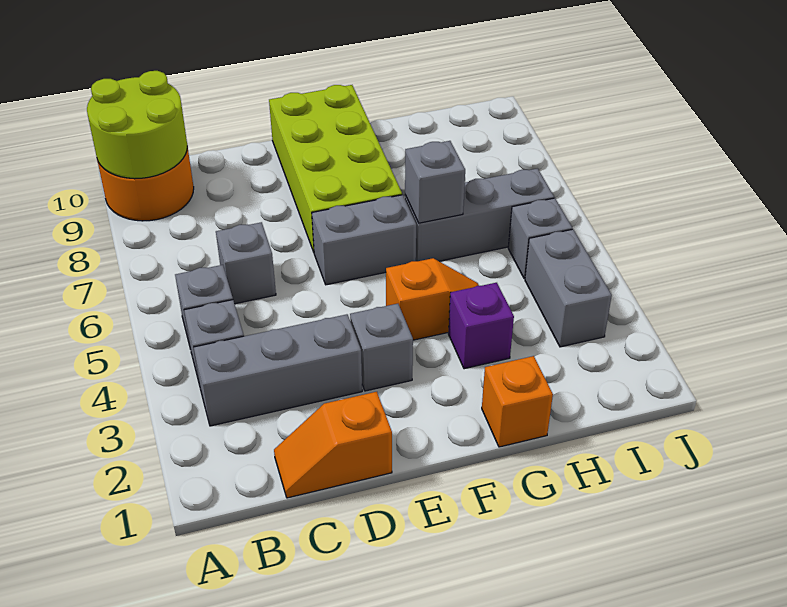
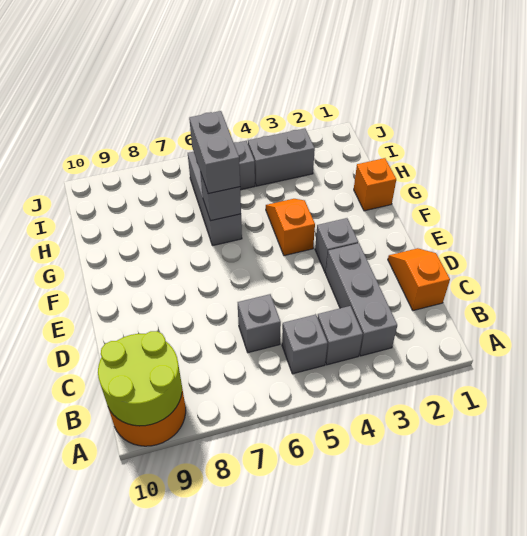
orange slope C1:D1 level 1 top D -> orange slope C1:D1 level 1 top C
grey brick E6:F6 level 1 -> grey brick G6:H6 level 3
lime brick E7:F10 level 1 -> none
purple brick G3 level 1 -> none

